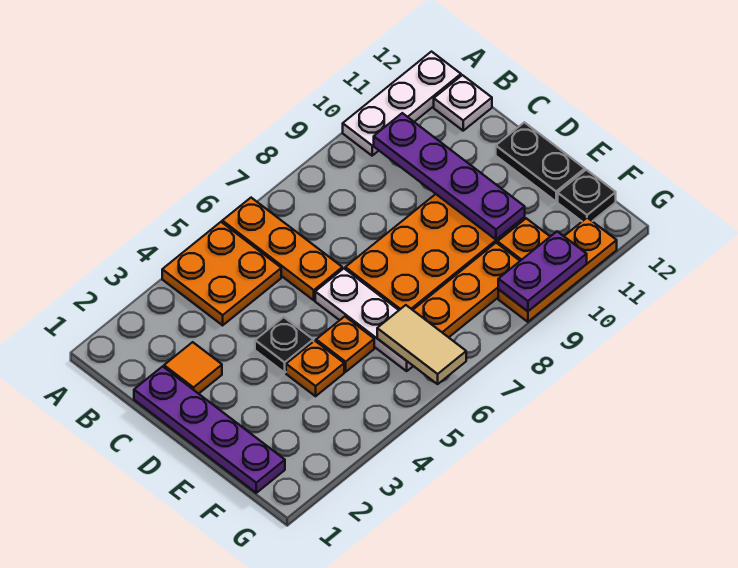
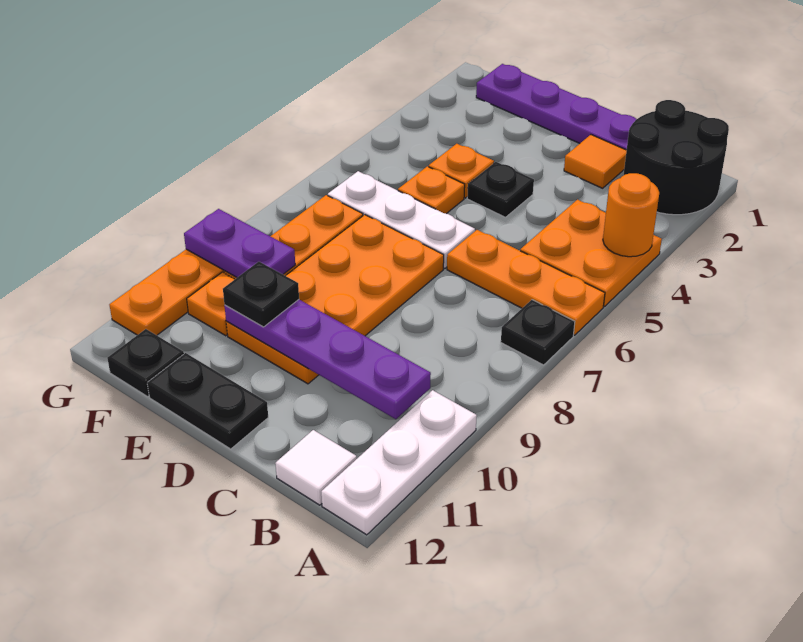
none -> black round brick A1:B2 level 1
none -> orange round brick A4 level 2
none -> black plate A7 level 1
white plate B12 level 1 -> white tile B12 level 1
none -> black plate E10 level 3
tan tile F6:G6 level 2 -> none
purple plate G9:G10 level 2 -> purple plate F9:G9 level 2

